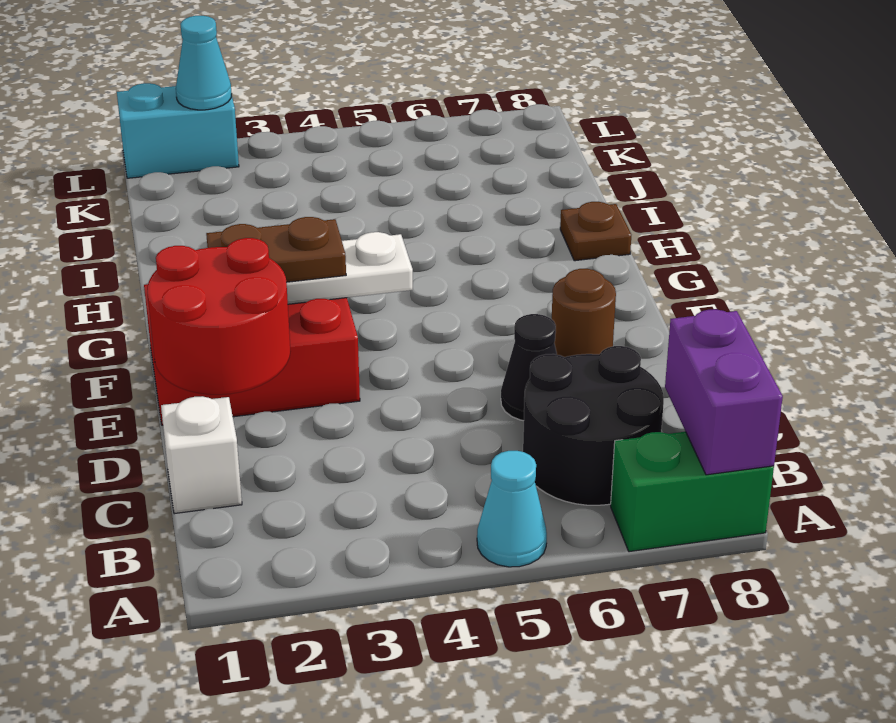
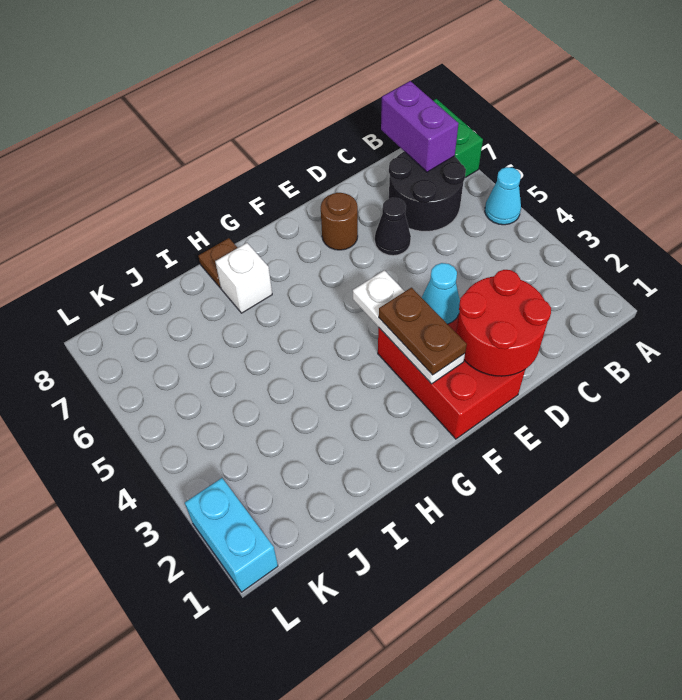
purple brick A8:B8 level 2 -> purple brick B7:B8 level 2
white brick C1 level 1 -> white brick H7 level 1
cyan cone L2 level 2 -> cyan cone E3 level 2

